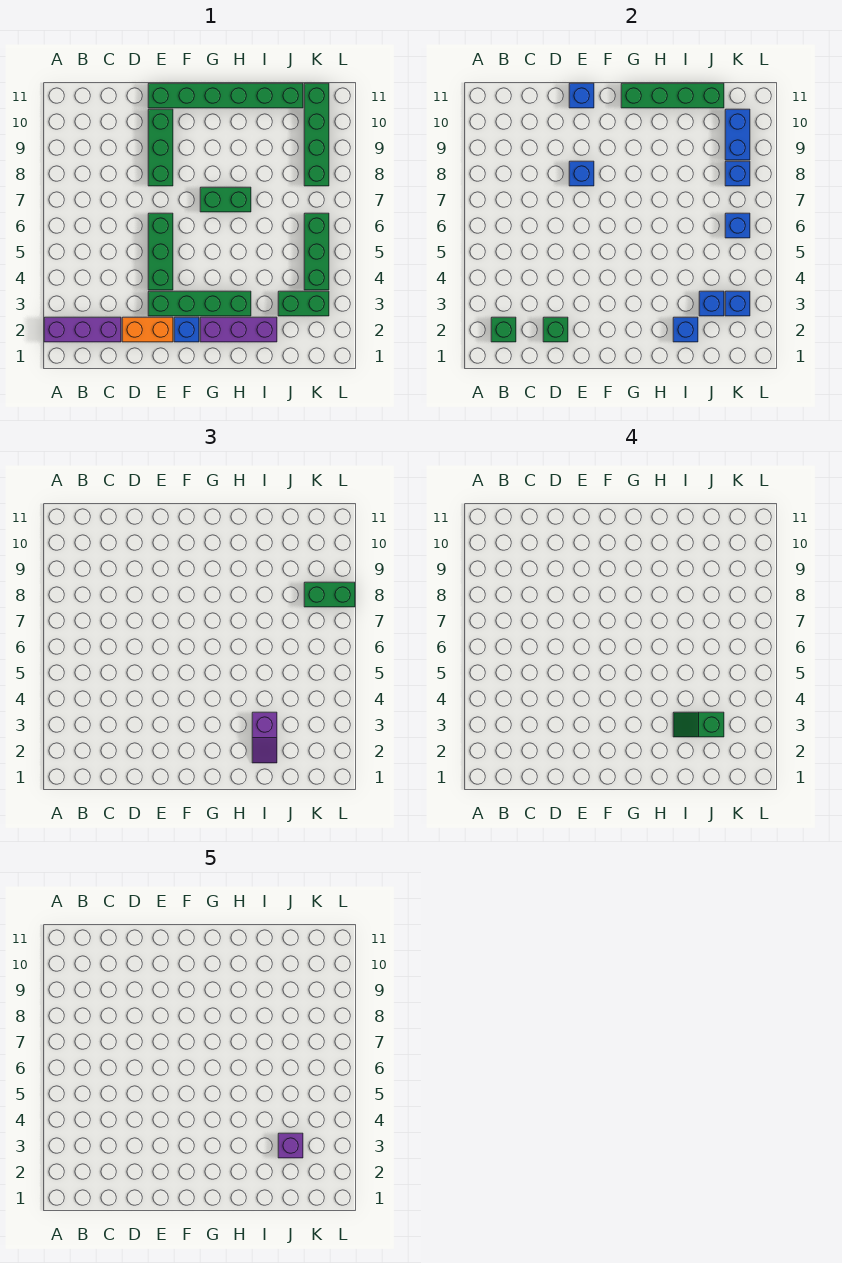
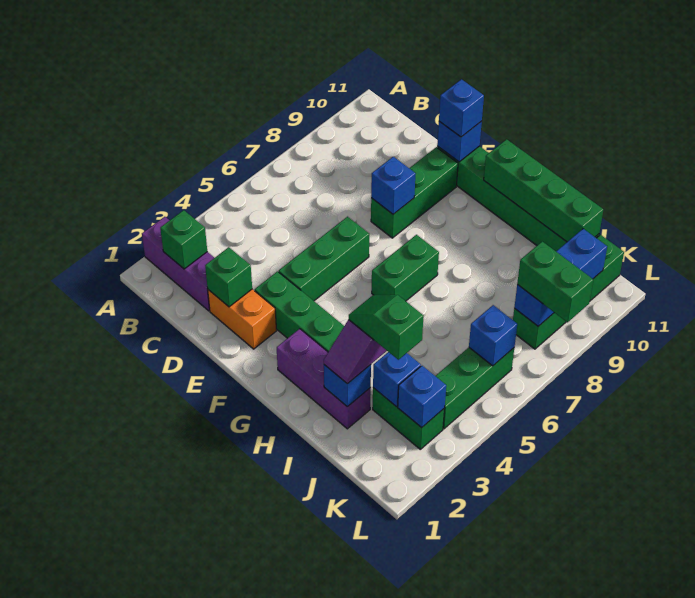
blue brick F2 level 1 -> blue brick E11 level 3
green brick G7:H7 level 1 -> green brick G6:G7 level 1
purple brick J3 level 5 -> none

